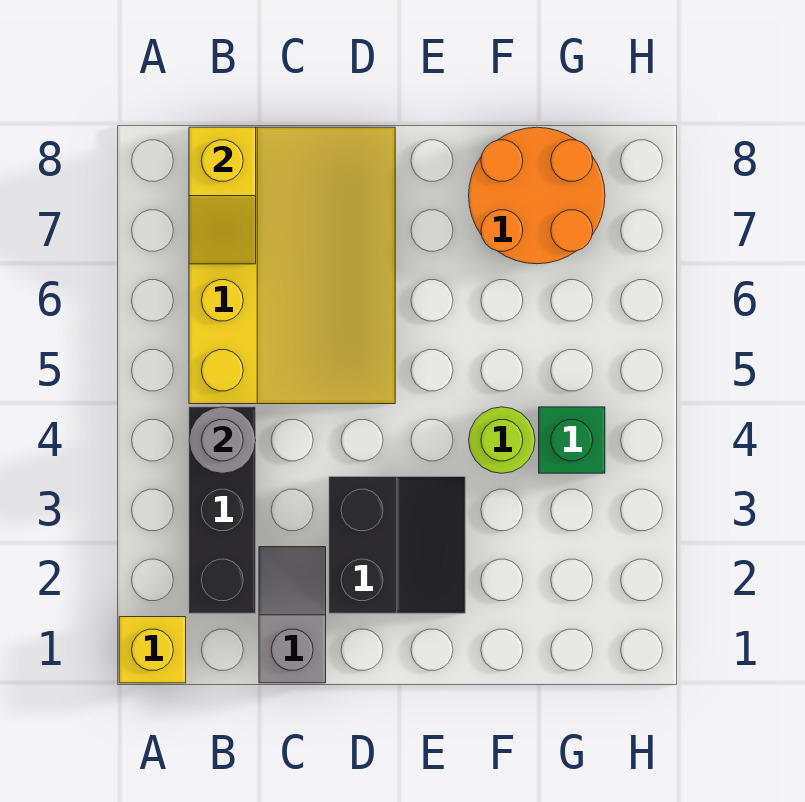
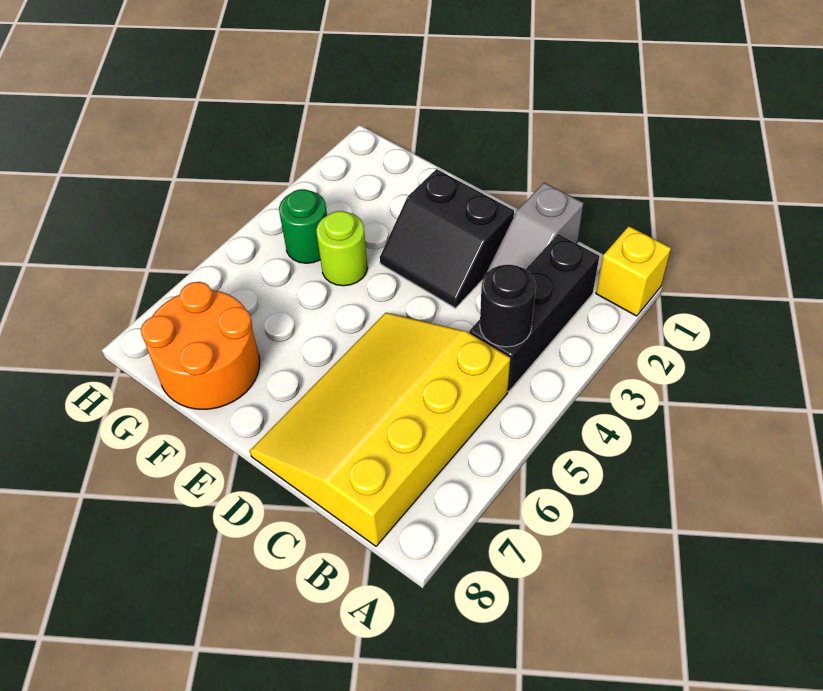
grey round brick B4 level 2 -> black round brick B4 level 2
yellow slope B7:B8 level 2 top 8 -> none
black slope D2:E3 level 1 top D -> black slope D2:E3 level 1 top 2
green brick G4 level 1 -> green round brick G4 level 1

